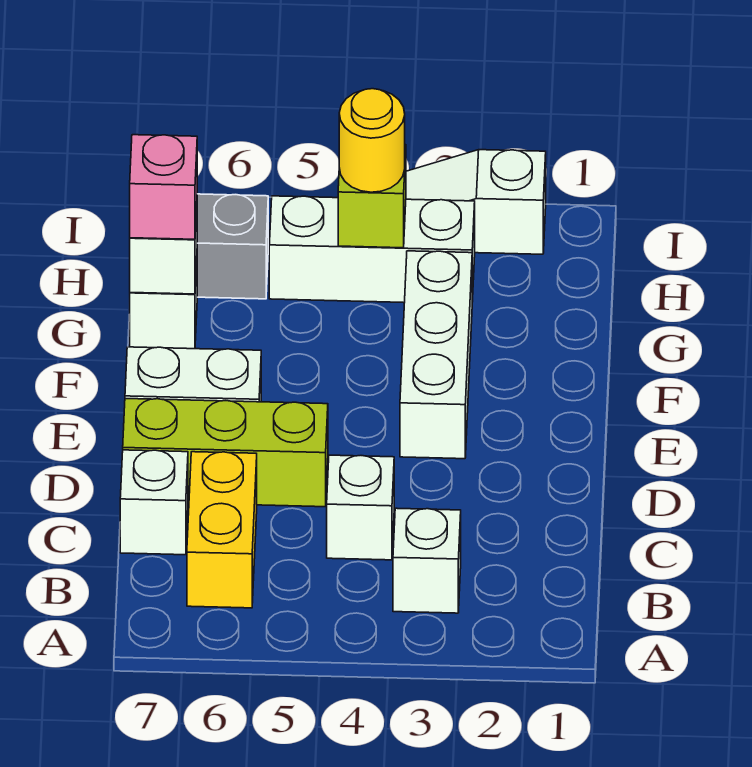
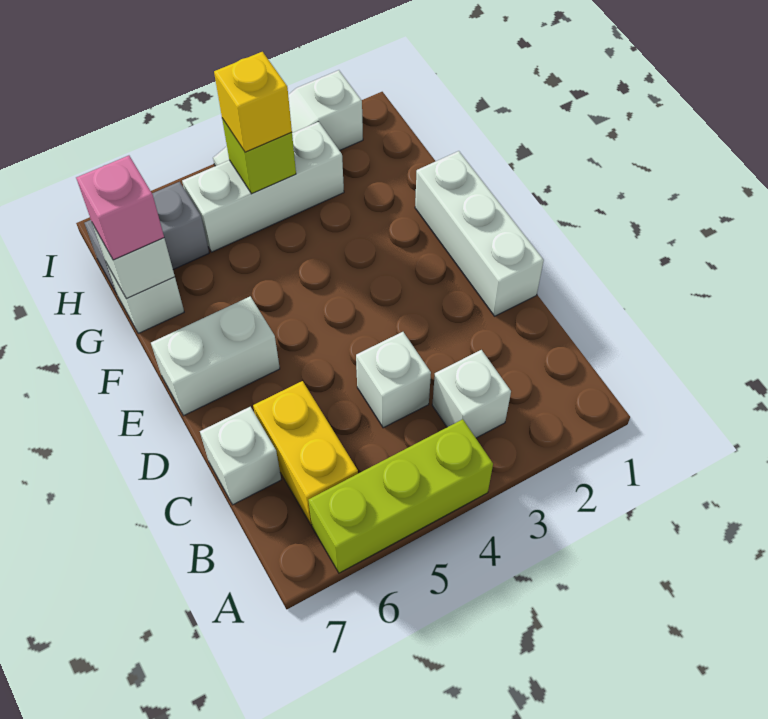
lime brick D5:D7 level 1 -> lime brick A4:A6 level 1
white brick E3:G3 level 1 -> white brick D1:F1 level 1
yellow round brick H4 level 3 -> yellow brick H4 level 3

